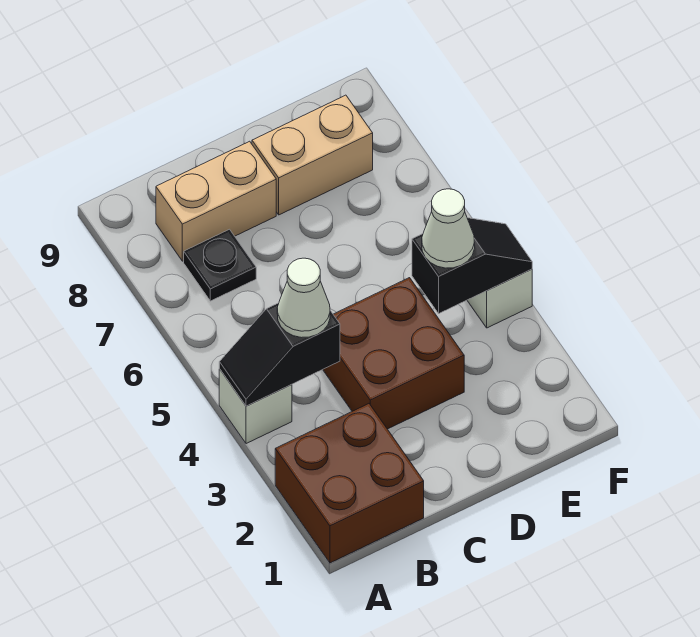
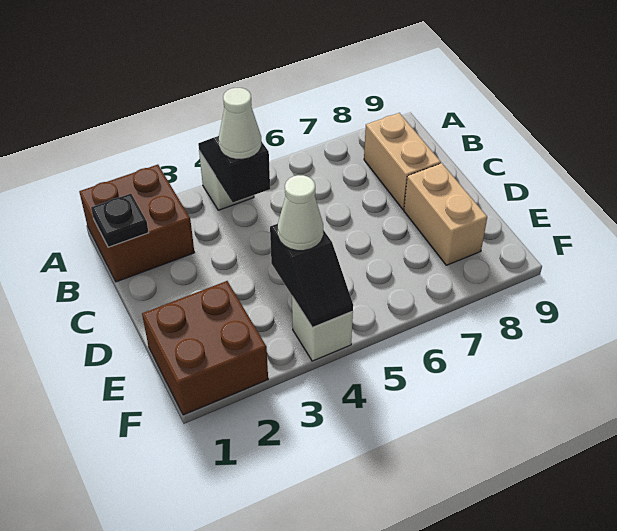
black plate B7 level 1 -> black plate B1 level 2
brown brick C3:D4 level 1 -> brown brick E1:F2 level 1

